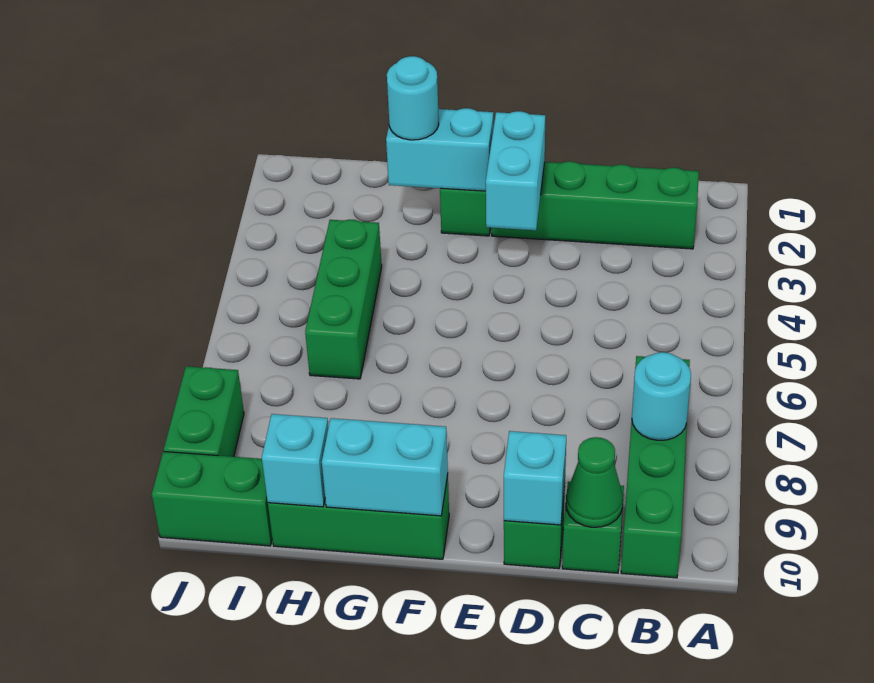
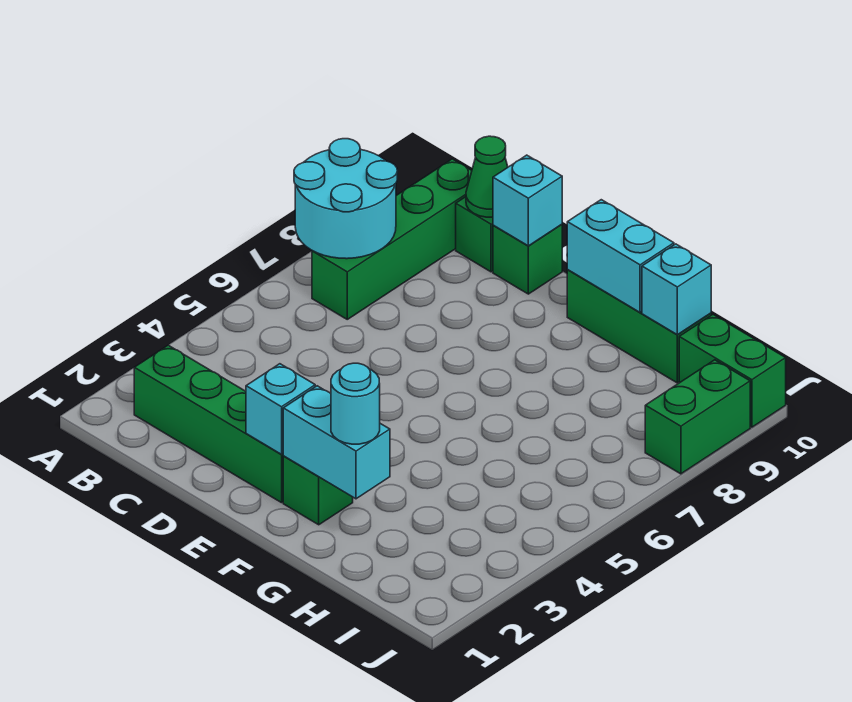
cyan round brick B8 level 2 -> cyan round brick A7:B8 level 2
cyan brick E2:E3 level 2 -> cyan brick E2 level 2
green brick H4:H6 level 1 -> none

